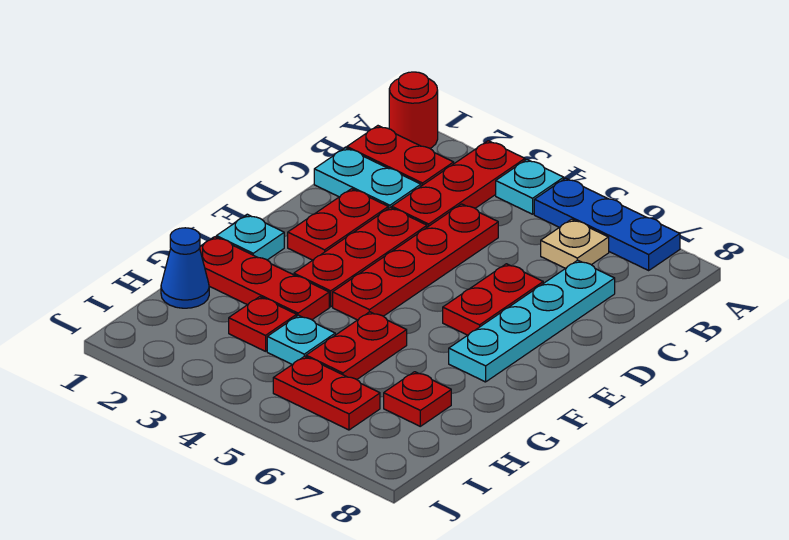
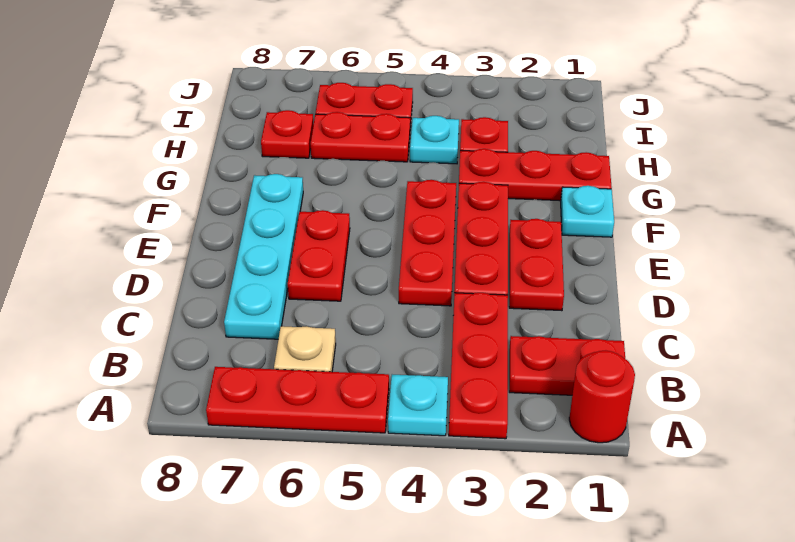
blue plate A5:A7 level 1 -> red plate A5:A7 level 1
cyan plate C1:C2 level 1 -> none
red plate C4:F4 level 1 -> red plate D4:F4 level 1
red plate G5:H5 level 1 -> red plate H5:H6 level 1
blue cone H1 level 1 -> none

